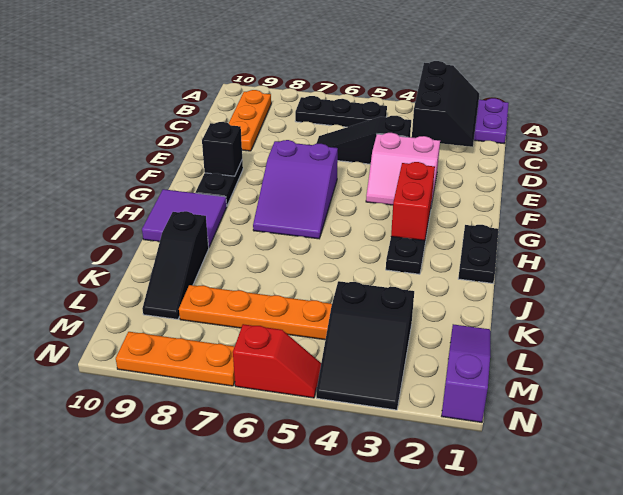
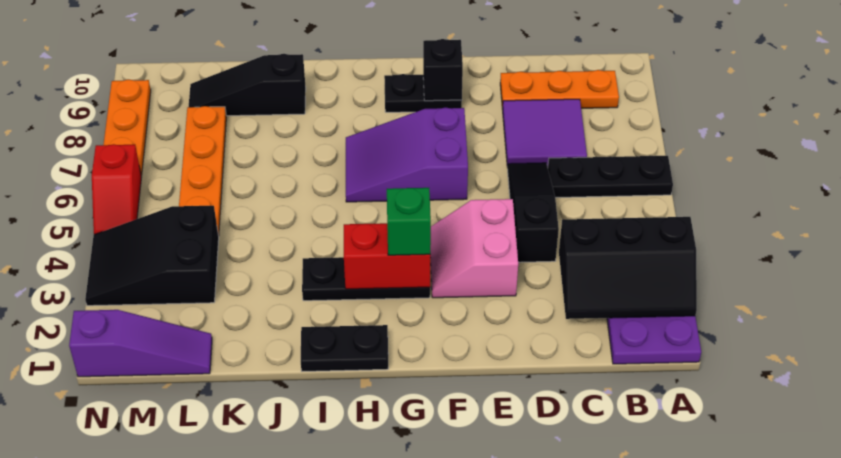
black plate B5:B7 level 1 -> black plate A6:C6 level 1
none -> green brick G3 level 3
purple tile H9:I10 level 1 -> purple tile C7:D8 level 1

